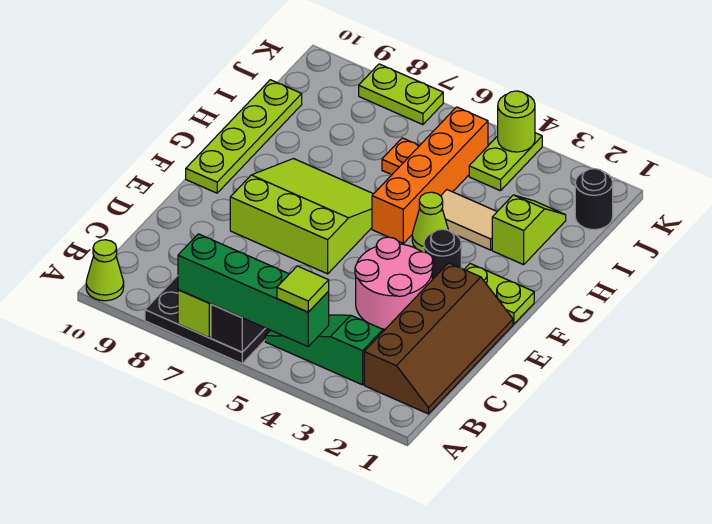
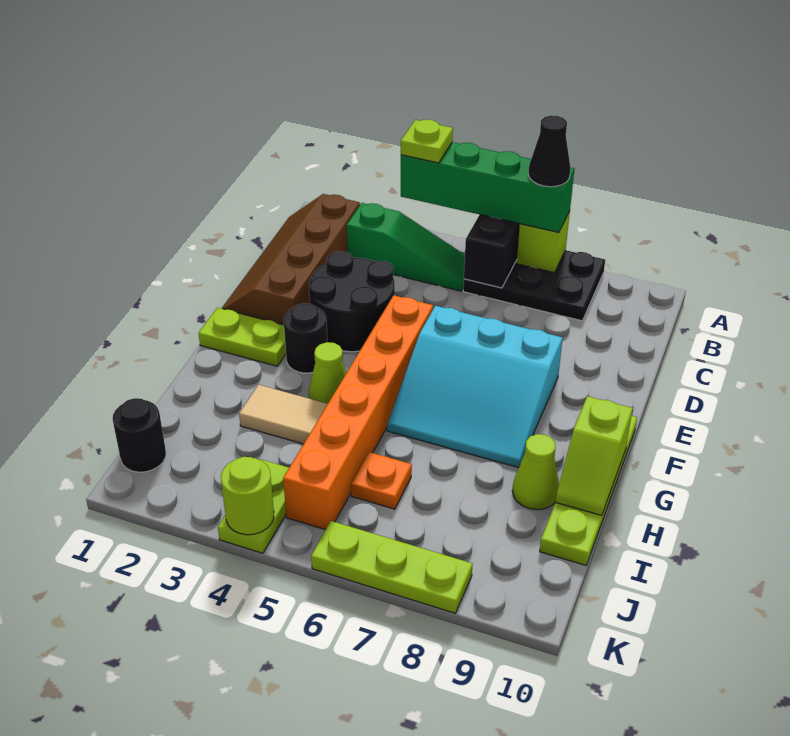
lime tile A4 level 4 -> lime plate A4 level 4
none -> black cone A7 level 4
lime cone A10 level 1 -> lime cone H9 level 1
pink round brick D3:E4 level 1 -> black round brick D3:E4 level 1
lime slope E6:G8 level 1 top E -> cyan slope E6:G8 level 1 top E
orange brick G5:J5 level 1 -> orange brick E5:J5 level 1
lime slope H2:I2 level 1 top H -> lime slope G10:H10 level 2 top G
lime plate K7:K8 level 1 -> lime plate K6:K8 level 1

